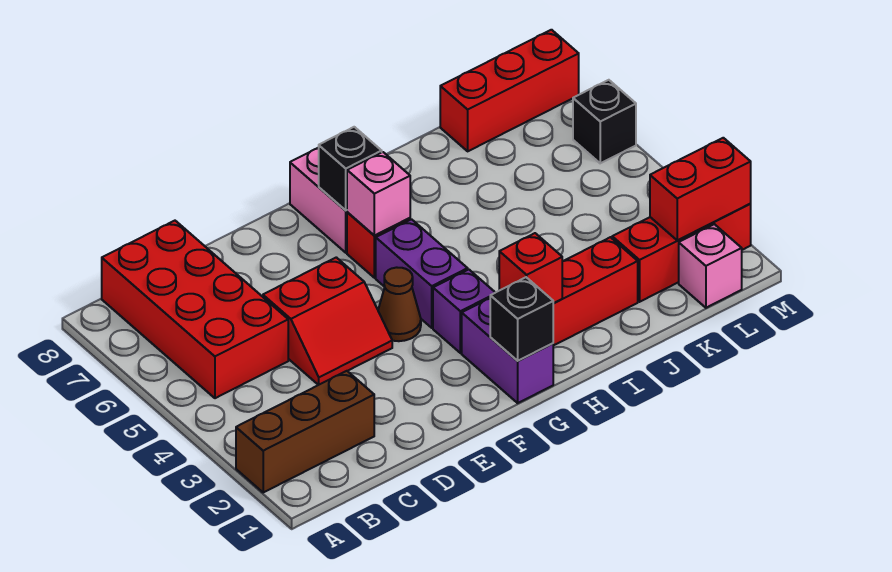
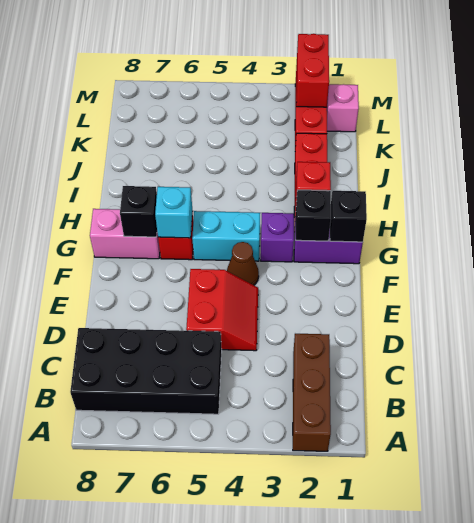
red brick B5:C8 level 1 -> black brick B5:C8 level 1
purple brick G4:G5 level 1 -> cyan brick G4:G5 level 1
pink brick G6 level 2 -> cyan brick G6 level 2
red brick K8:M8 level 1 -> none
black brick M6 level 1 -> black brick G2 level 2

